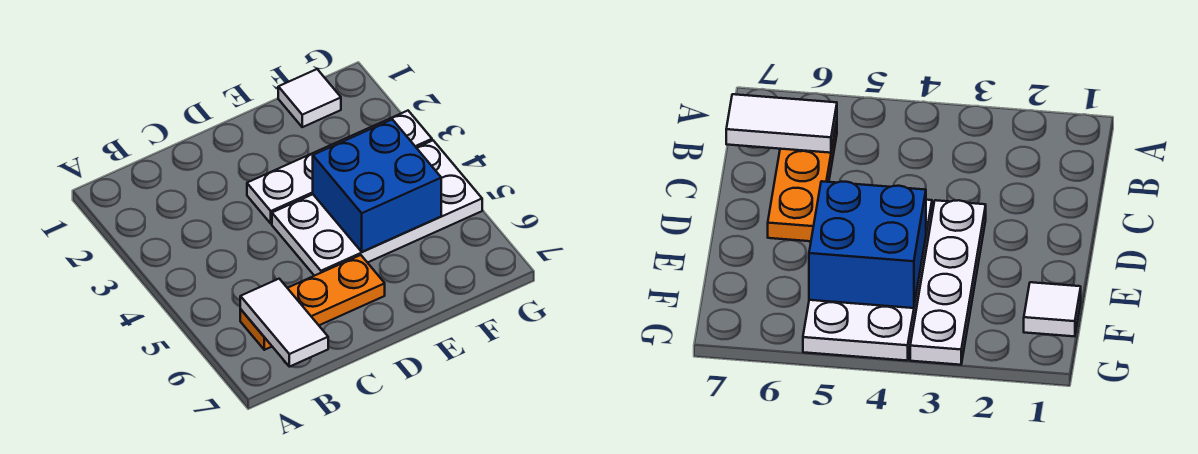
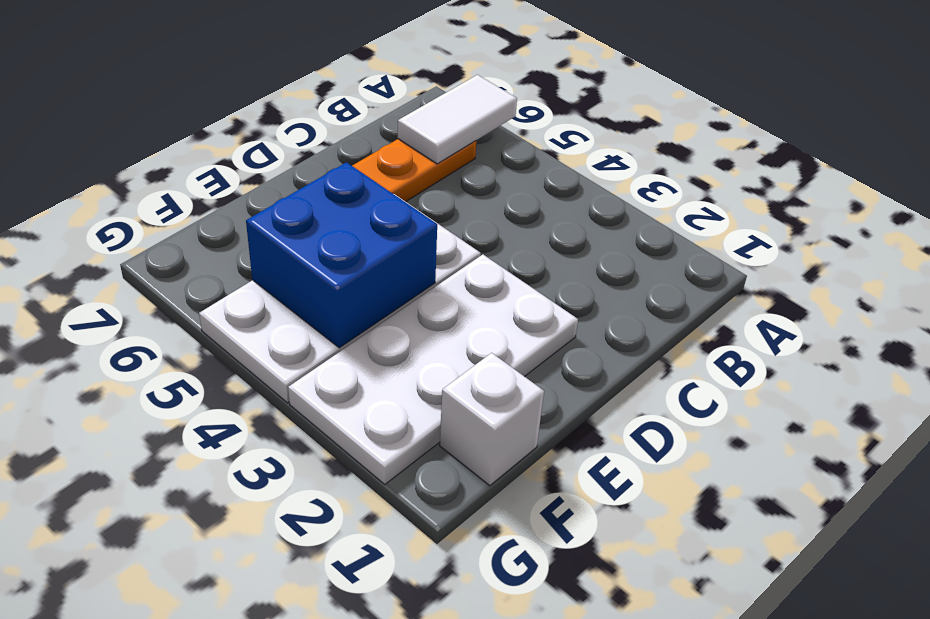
white tile B6:B7 level 2 -> white tile A6:B6 level 2
white plate D3:G3 level 1 -> white plate D2:G3 level 1
white tile F1 level 1 -> white brick F1 level 1

